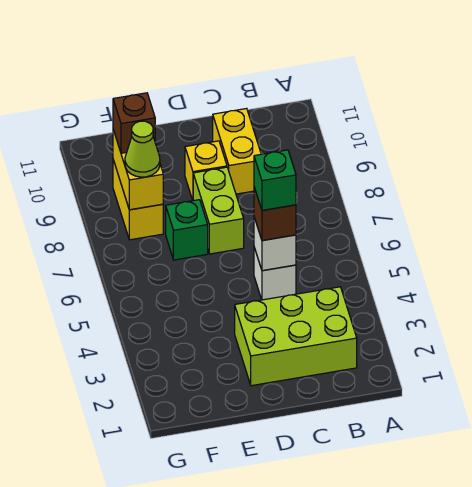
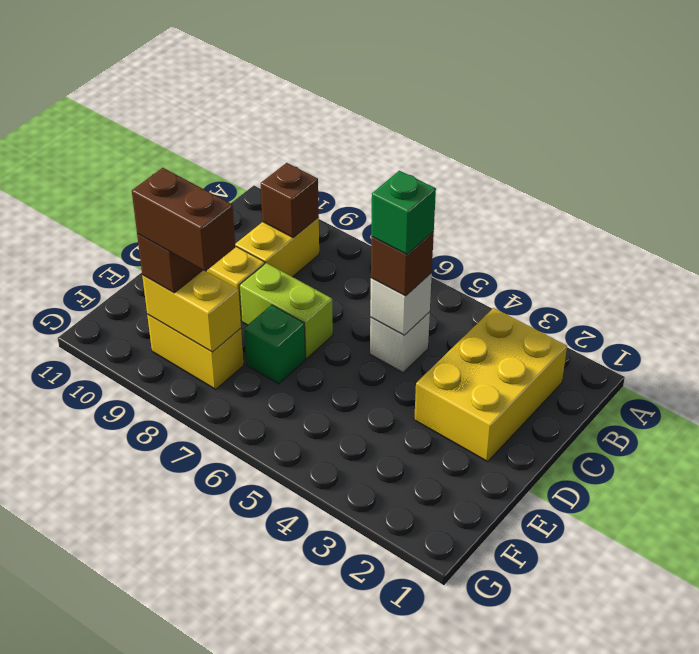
lime brick B2:D3 level 1 -> yellow brick B2:D3 level 1
none -> brown brick B9 level 2
yellow brick C9:C10 level 1 -> yellow brick B9:C9 level 1
lime cone F8 level 3 -> none
none -> brown brick F8:F9 level 4

